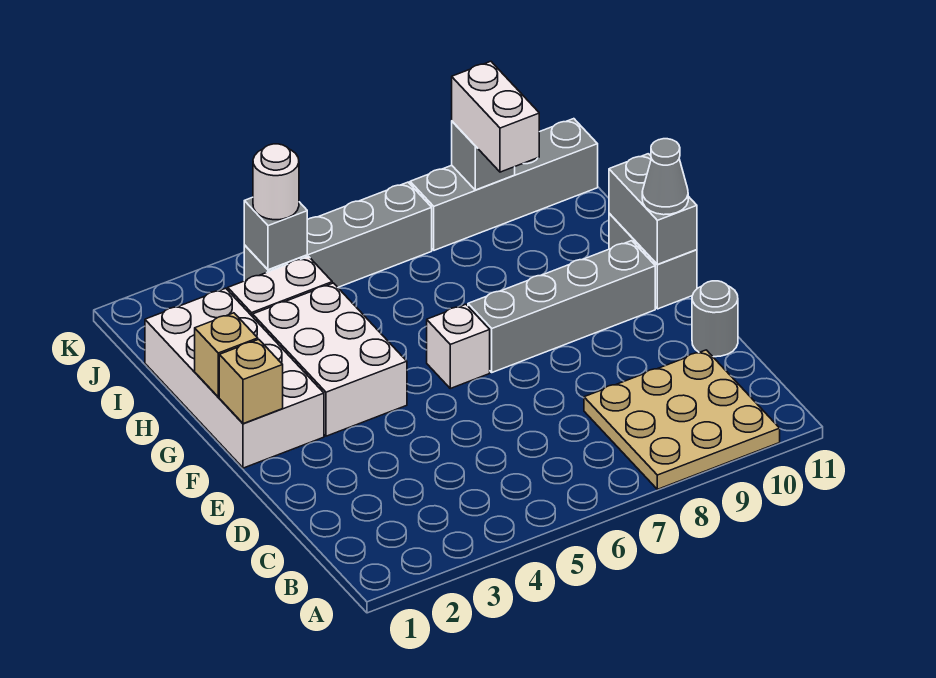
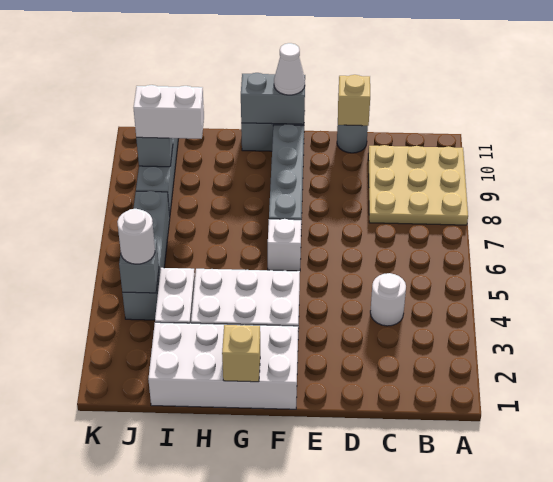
none -> white round brick C4 level 1
tan brick F1 level 2 -> tan brick D11 level 2
grey cone F11 level 3 -> white cone F11 level 3

